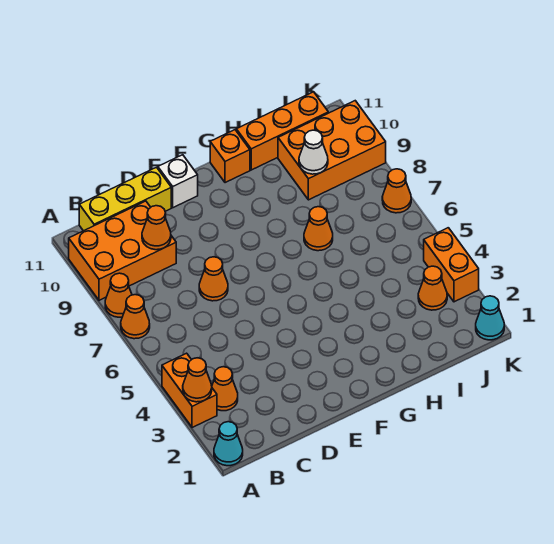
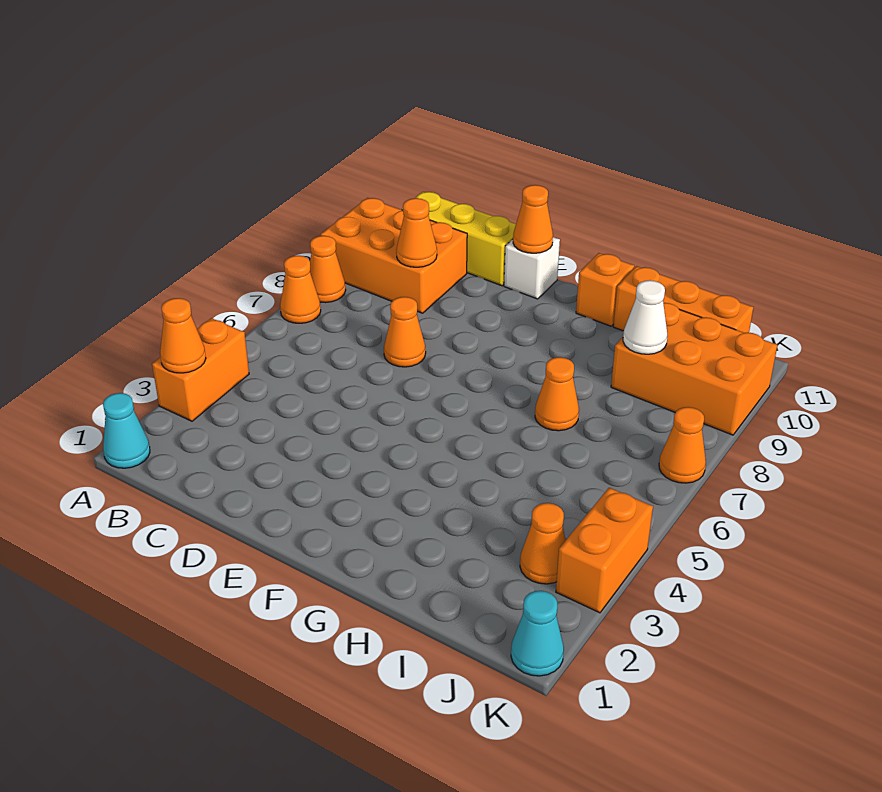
orange cone B3 level 1 -> orange cone E11 level 2

